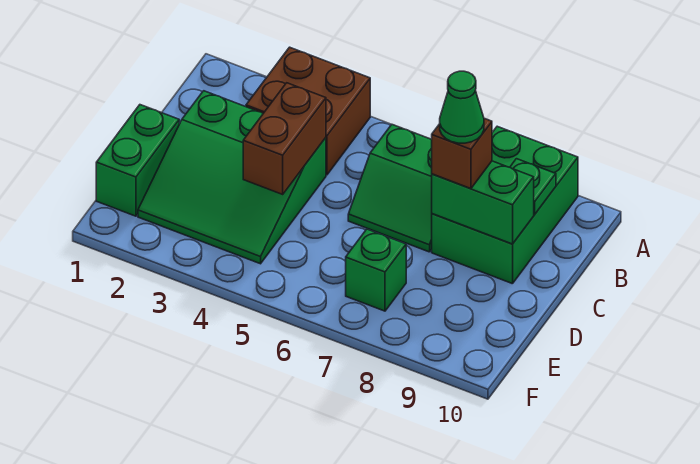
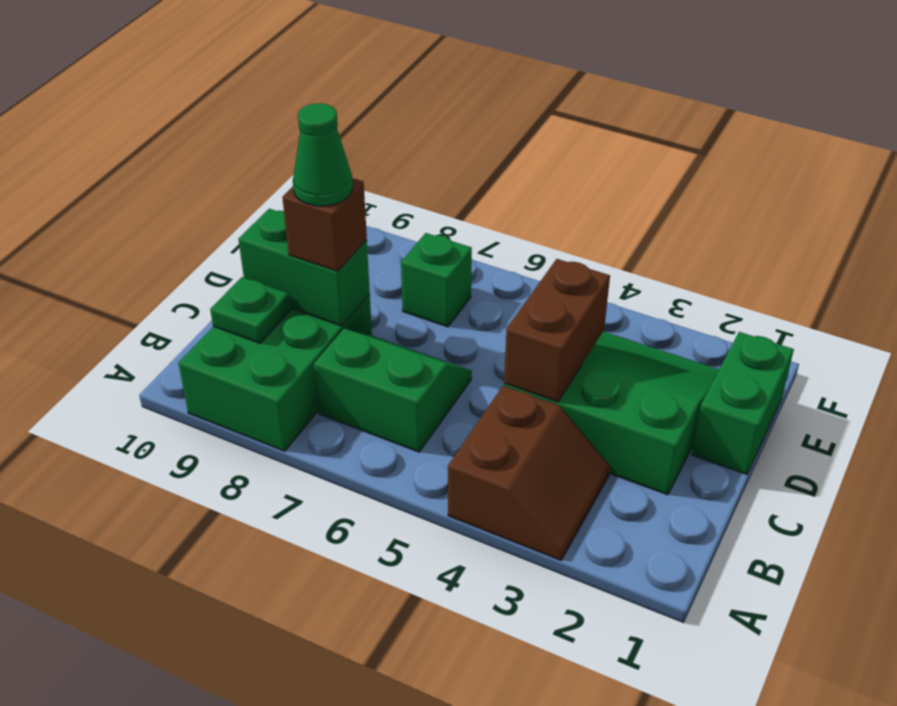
brown brick A3:B4 level 1 -> brown slope A3:B4 level 1 top 4

